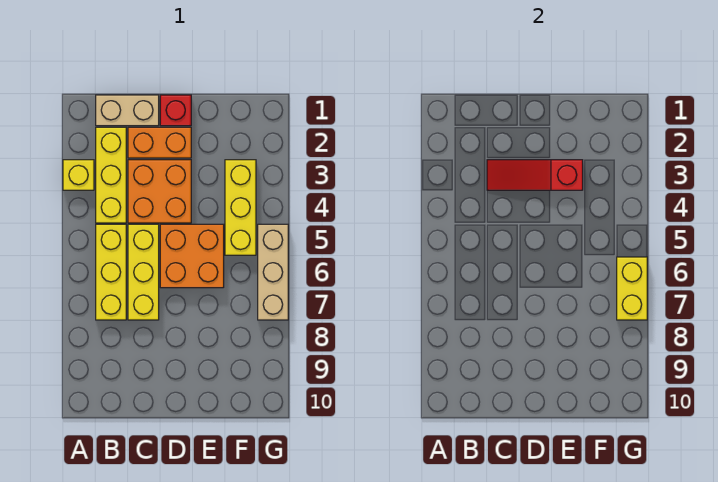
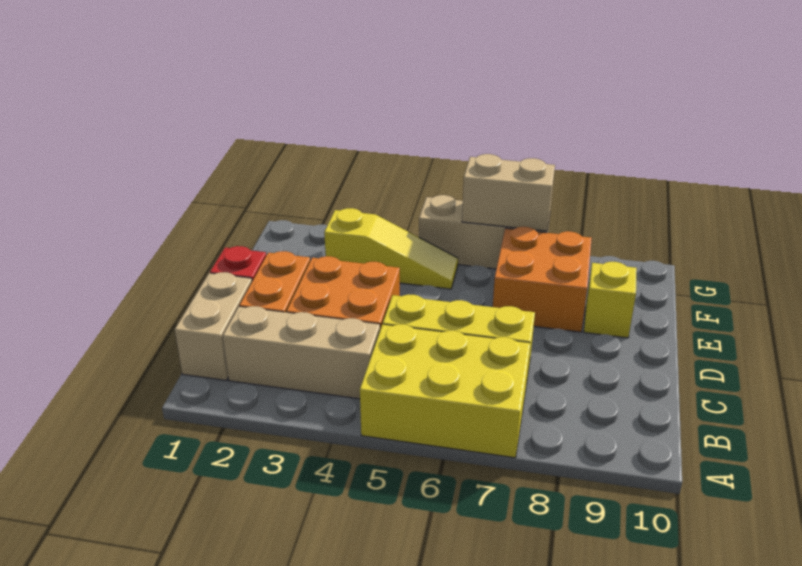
yellow brick A3 level 1 -> yellow brick E9 level 1
yellow brick B2:B4 level 1 -> tan brick B2:B4 level 1
yellow brick B5:B7 level 1 -> yellow brick A5:B7 level 1
red slope C3:E3 level 2 top E -> none
orange brick D5:E6 level 1 -> orange brick E7:F8 level 1
yellow brick F3:F5 level 1 -> yellow slope F3:F5 level 1 top 3
yellow brick G6:G7 level 2 -> tan brick G6:G7 level 2

